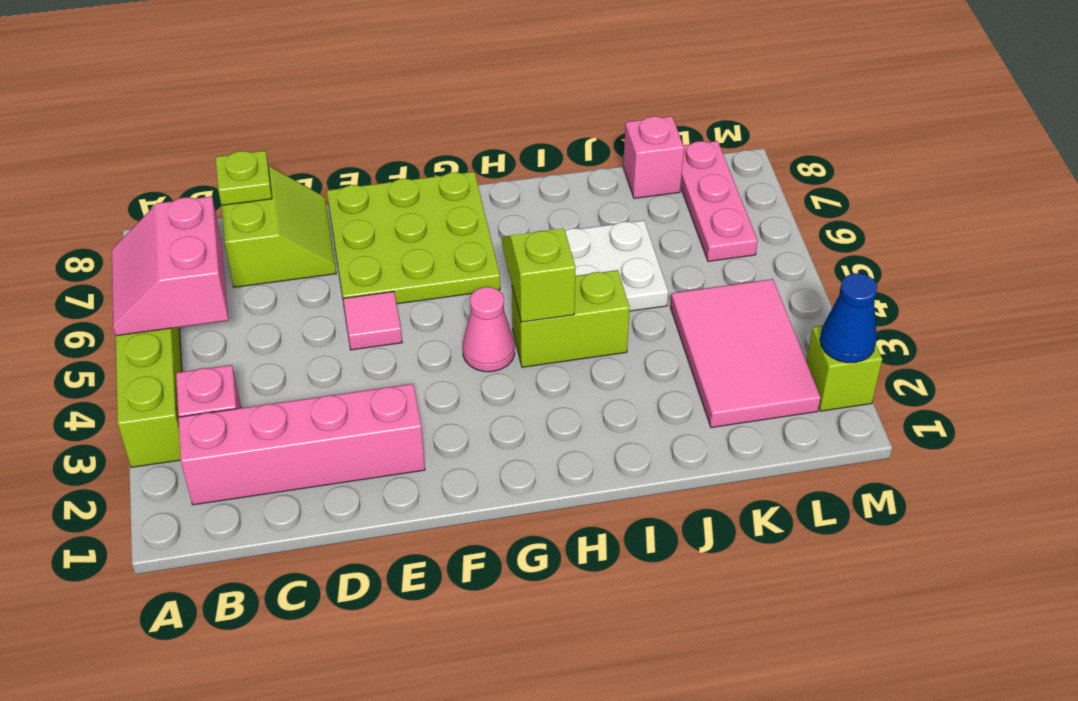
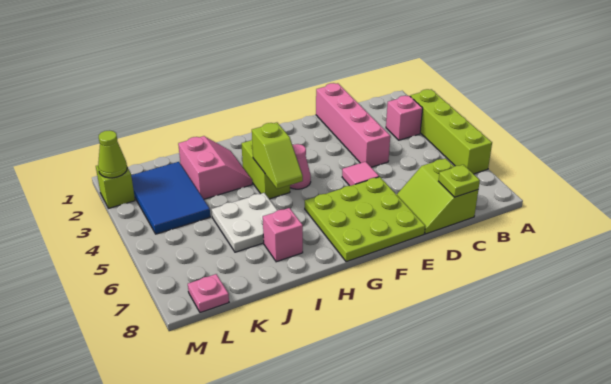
pink slope A5:B6 level 2 top B -> pink slope I2:J3 level 1 top J
pink brick B2:E2 level 1 -> pink brick D1:D4 level 1
lime brick H4:I4 level 1 -> lime brick H3:H4 level 1
pink tile K2:L4 level 1 -> blue tile K2:L4 level 1
pink brick K8 level 1 -> pink brick I7 level 1
pink plate L6:L8 level 1 -> pink plate L8 level 1
blue cone M2 level 2 -> lime cone M2 level 2

